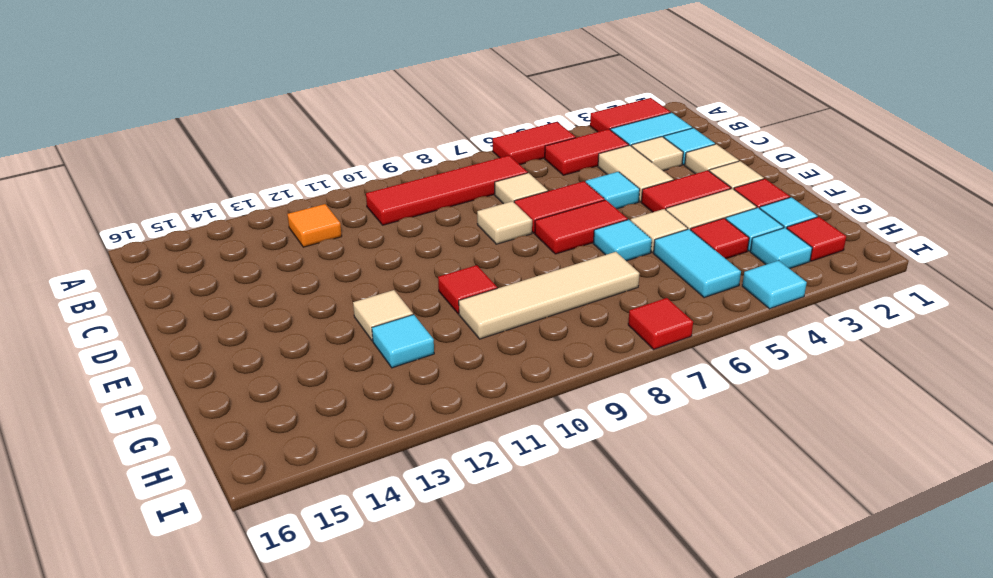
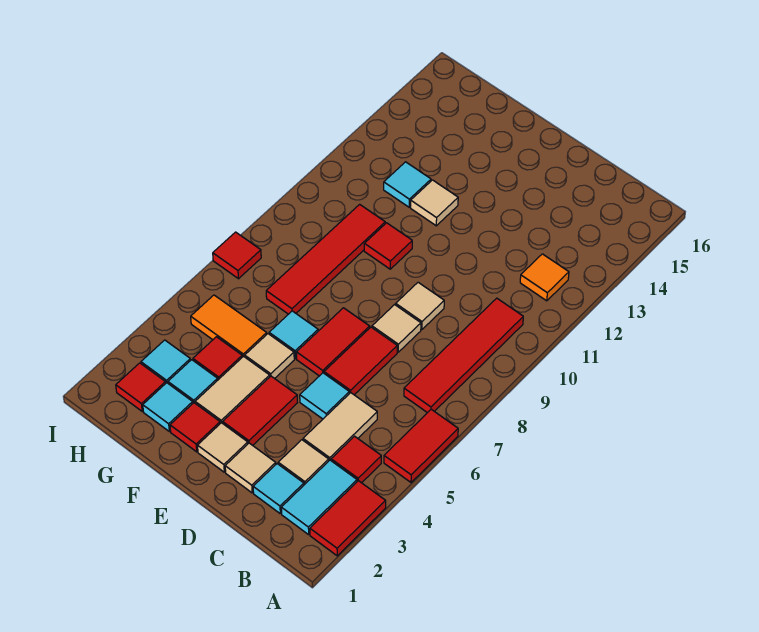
red tile B4:B5 level 1 -> red tile B4 level 1
tan tile C4:D4 level 1 -> tan tile C4:C5 level 1
tan tile C7 level 1 -> tan tile D9 level 1
cyan tile G5:H5 level 1 -> orange tile G5:H5 level 1
tan tile G7:G10 level 1 -> red tile G7:G10 level 1
cyan tile I4 level 1 -> none

